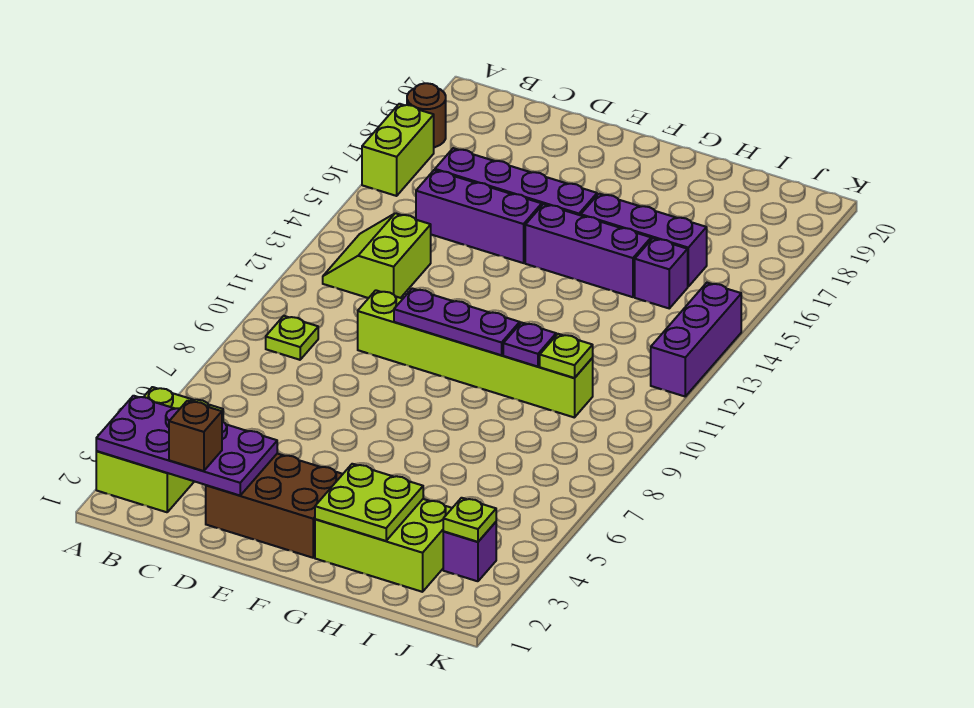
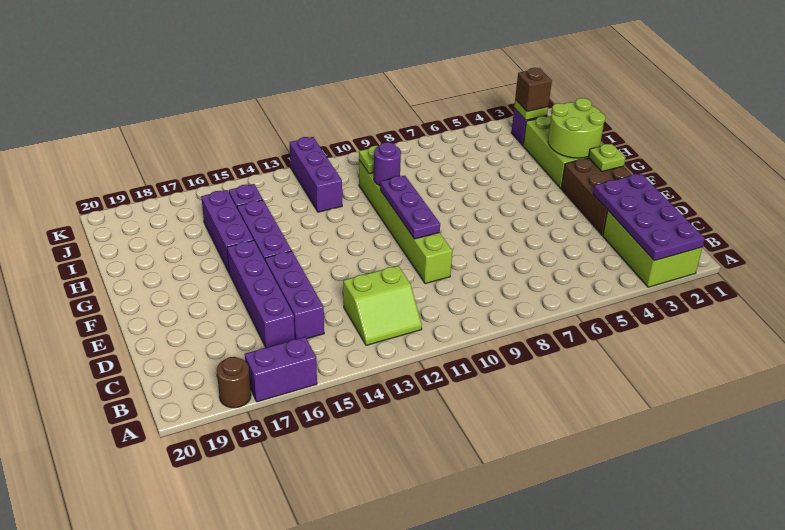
lime brick A2:B4 level 1 -> lime brick A2:C3 level 1
lime brick A16:A17 level 1 -> purple brick A16:A17 level 1
lime plate B9 level 1 -> lime plate F2 level 2
brown brick C2 level 3 -> brown brick J3 level 3
lime plate G2:H3 level 2 -> lime round brick G2:H3 level 2
purple plate H10 level 2 -> purple round brick H10 level 2
purple brick K12:K14 level 1 -> purple brick I12:K12 level 1

